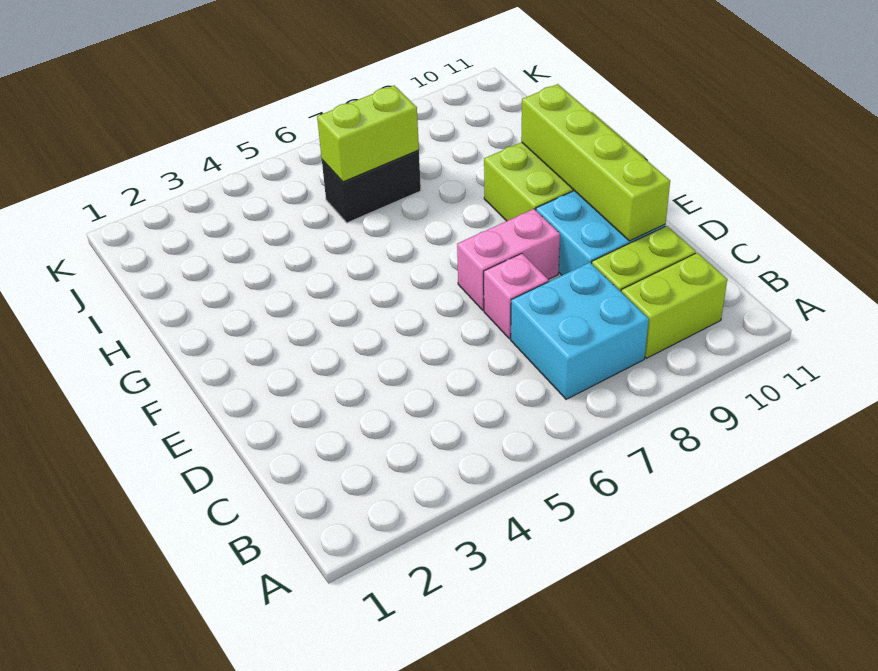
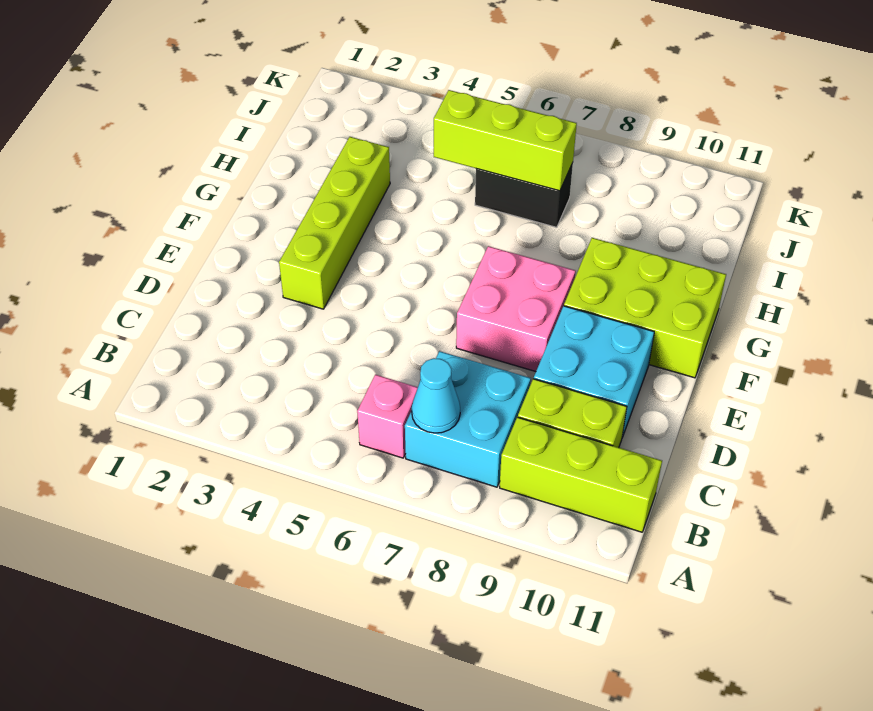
none -> cyan cone B7 level 2
lime brick B9:B10 level 1 -> lime brick B9:B11 level 1
pink brick D7 level 1 -> pink brick B6 level 1
lime brick D10:G10 level 2 -> lime brick E3:H3 level 1
pink brick E7:E8 level 1 -> pink brick E7:F8 level 1
lime brick I6:I7 level 2 -> lime brick I5:I7 level 2

